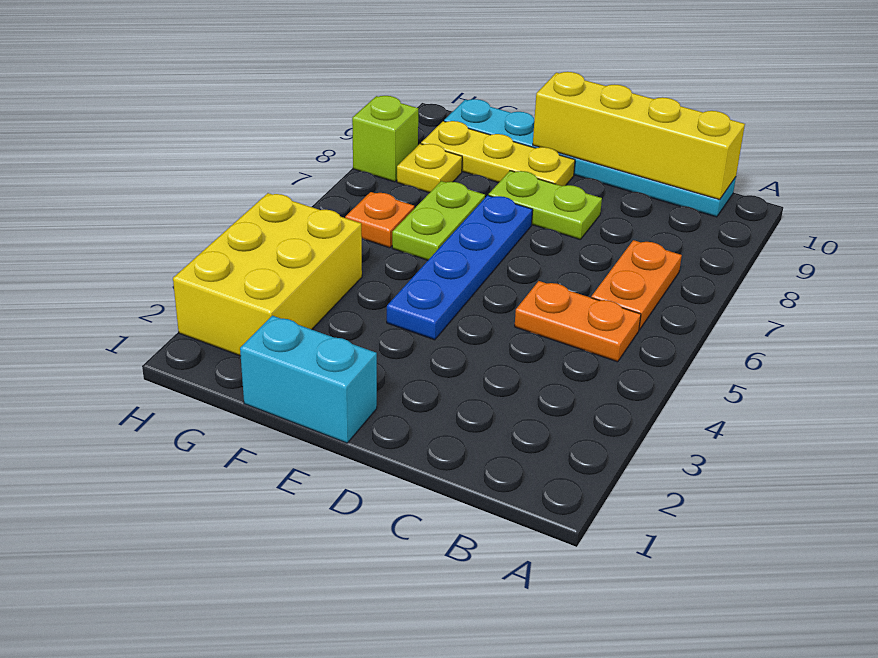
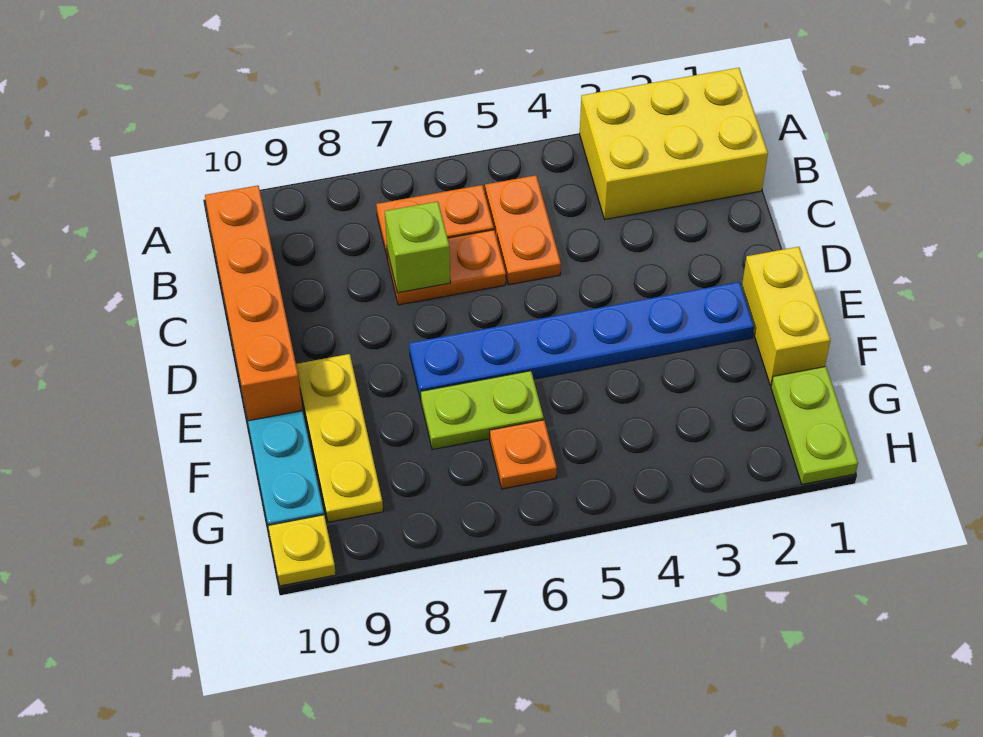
yellow brick B10:E10 level 2 -> orange brick B10:E10 level 2
none -> orange plate C6:C7 level 1
lime plate D8:E8 level 1 -> lime plate G1:H1 level 1
cyan brick E1:F1 level 1 -> yellow brick E1:F1 level 1
blue plate E4:E7 level 1 -> blue plate E2:E7 level 1
yellow brick G2:H4 level 1 -> yellow brick A1:B3 level 1
yellow plate G8 level 1 -> yellow plate H10 level 1
lime brick H8 level 1 -> lime brick C7 level 2

